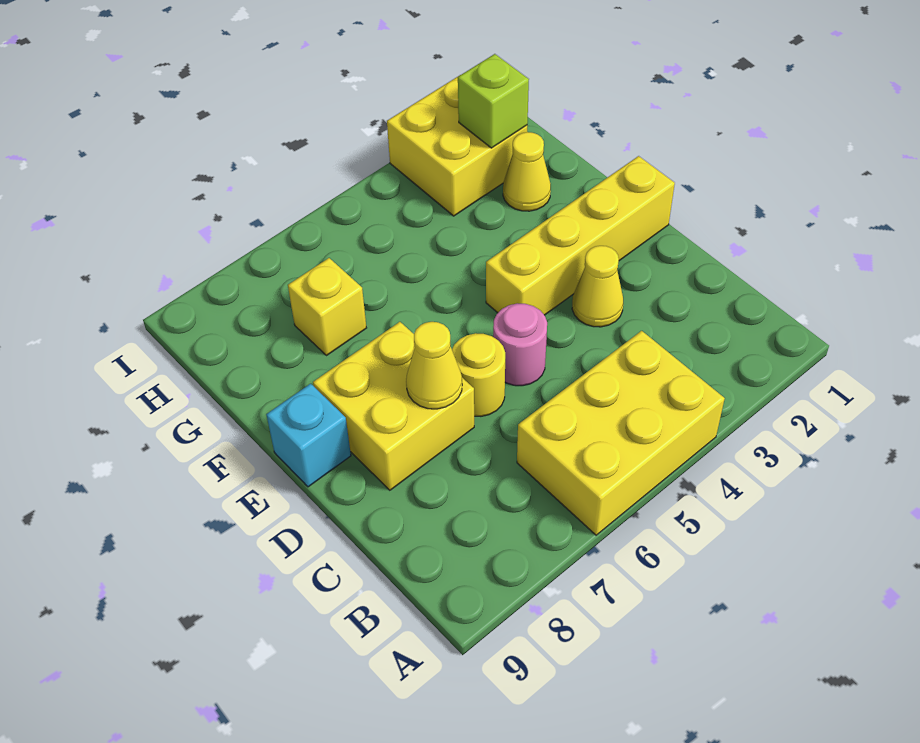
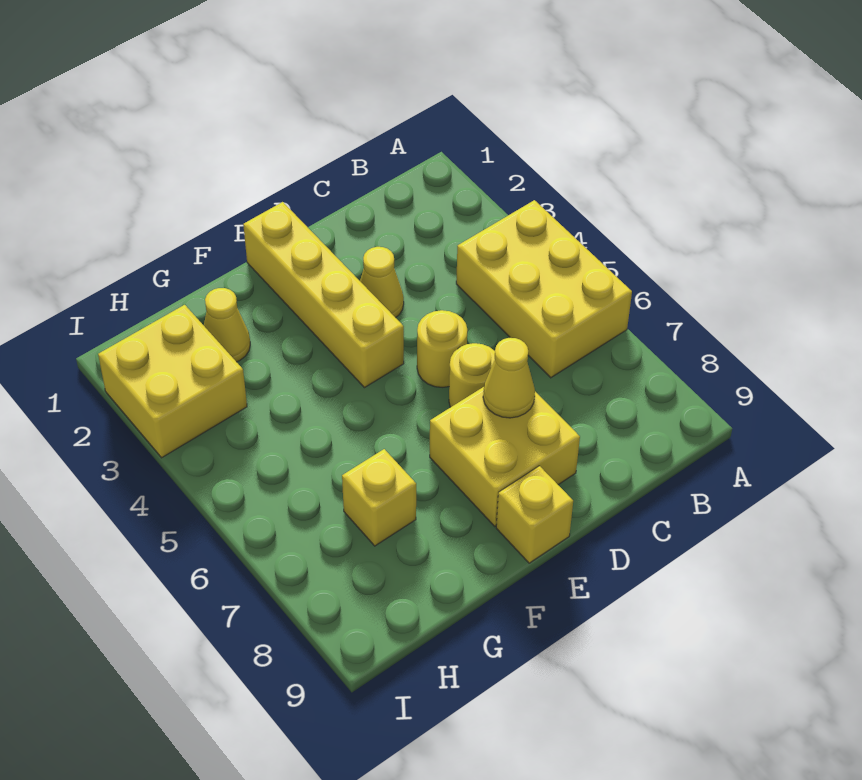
pink round brick D5 level 1 -> yellow round brick D5 level 1
cyan brick E9 level 1 -> yellow brick E9 level 1
lime brick H2 level 2 -> none

